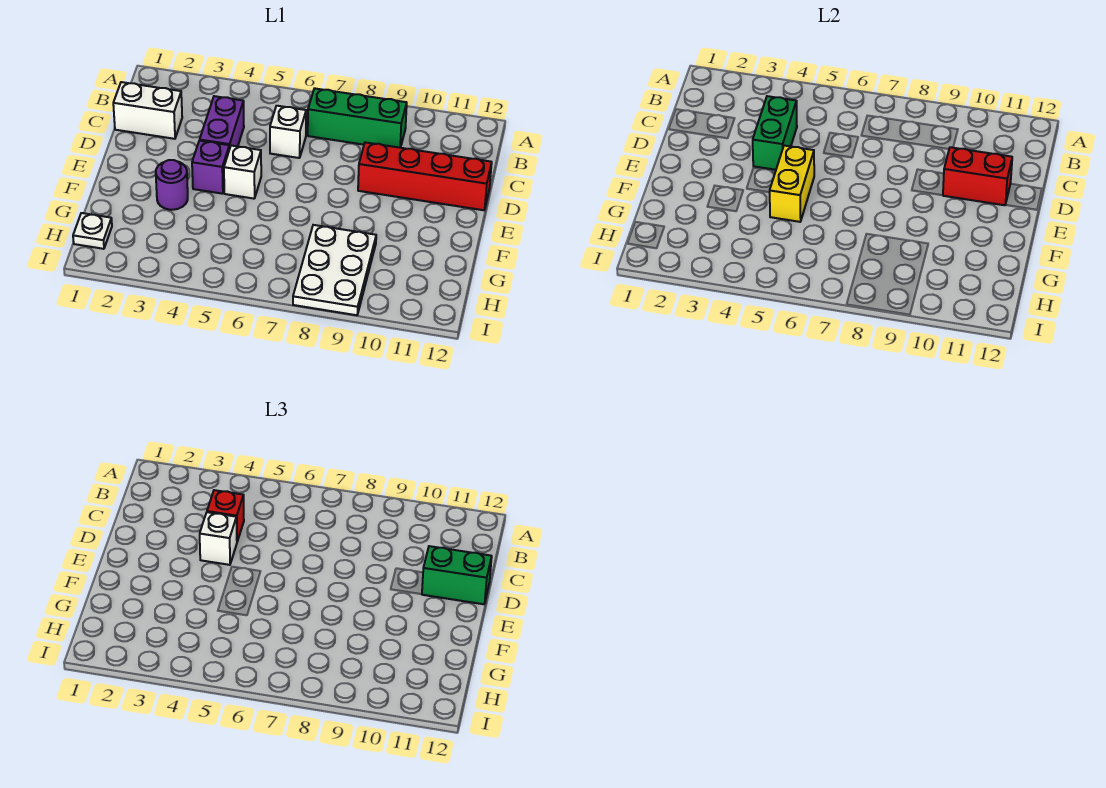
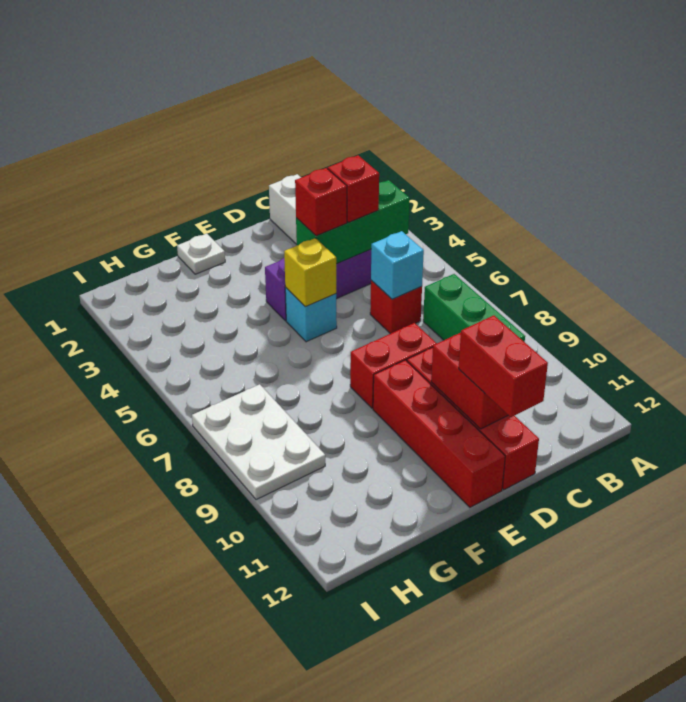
green brick C4:D4 level 2 -> green brick B4:D4 level 2
white brick C6 level 1 -> red brick C6 level 1
none -> cyan brick C6 level 2
white brick D4 level 3 -> red brick D4 level 3
none -> red brick D8:E8 level 1
green brick D11:D12 level 3 -> red brick D11:D12 level 3
white brick E5 level 1 -> cyan brick E5 level 1
yellow brick E5:F5 level 2 -> yellow brick E5 level 2
none -> red brick E9:E12 level 1
purple round brick F3 level 1 -> none
white plate G8:I9 level 1 -> white plate H7:I9 level 1
white plate H1 level 1 -> white plate F1 level 1

